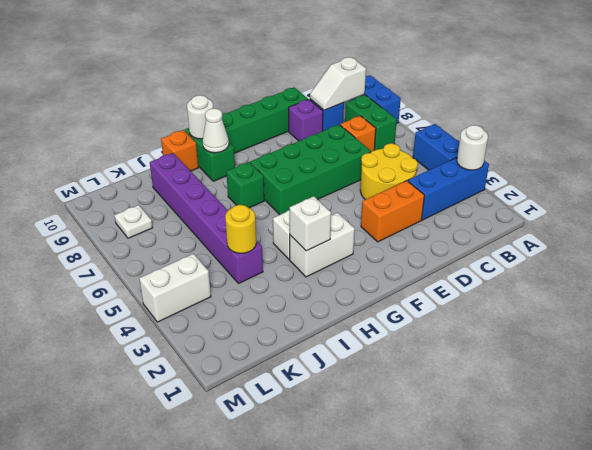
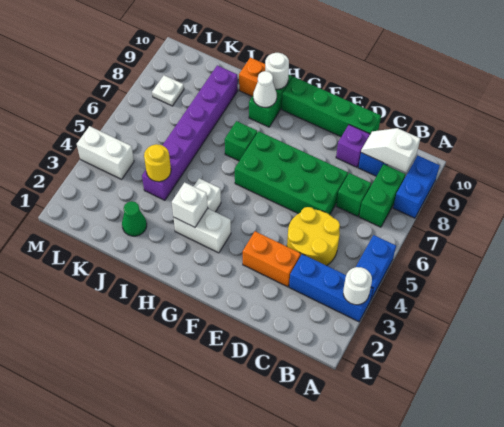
orange brick C7 level 1 -> green brick C7 level 1
none -> green cone J2 level 1

